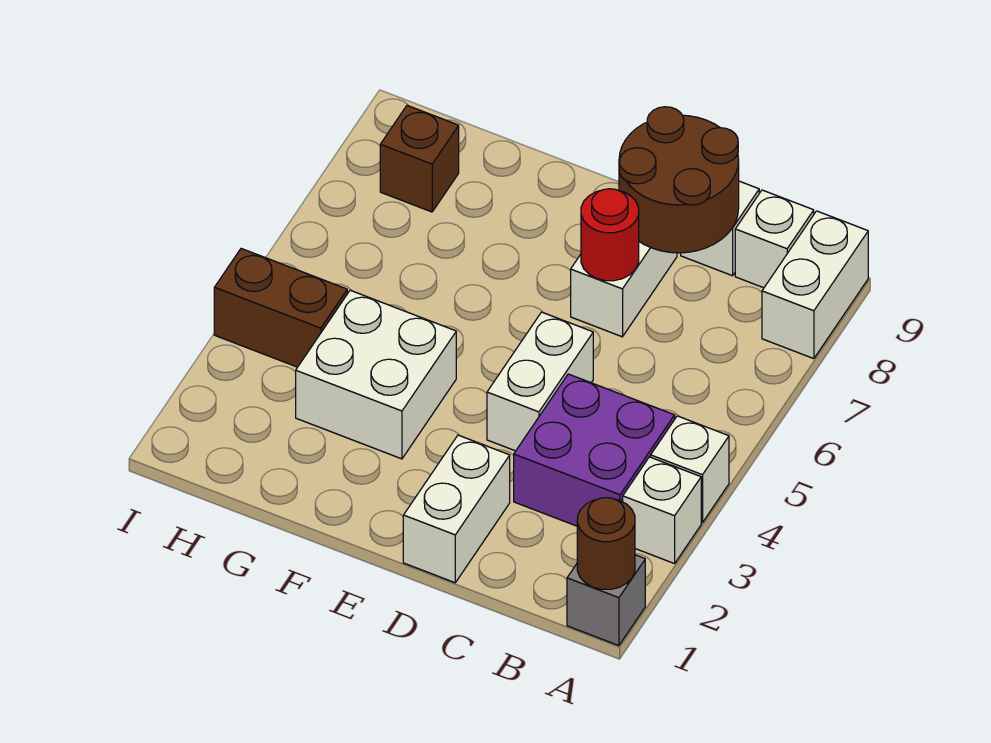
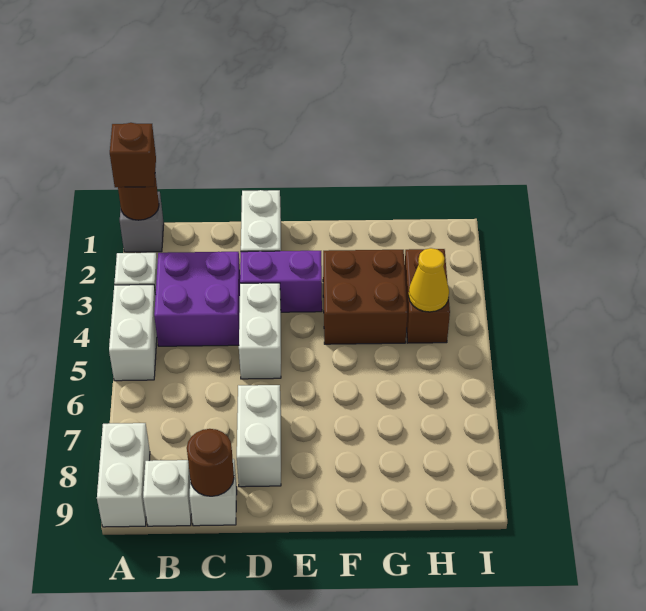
white brick A4 level 1 -> white brick A4:A5 level 1
brown round brick C8:D9 level 2 -> brown round brick C9 level 2
none -> purple brick D3:E3 level 1
red round brick D7 level 2 -> none
white brick F3:G4 level 1 -> brown brick F3:G4 level 1
brown brick H4:I4 level 1 -> brown brick H3:H4 level 1
none -> yellow cone H4 level 2
brown brick H8 level 1 -> brown brick A1 level 3

